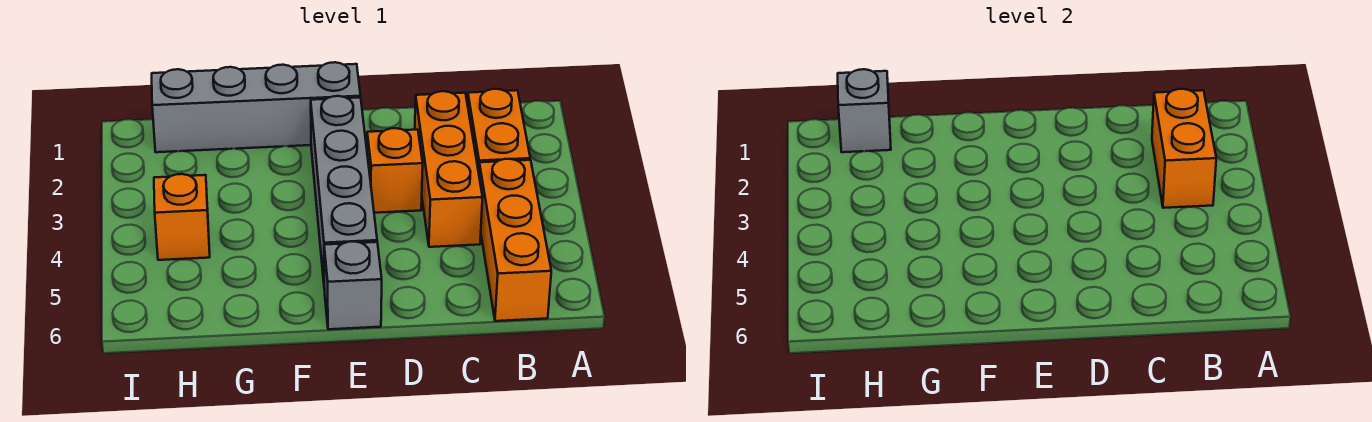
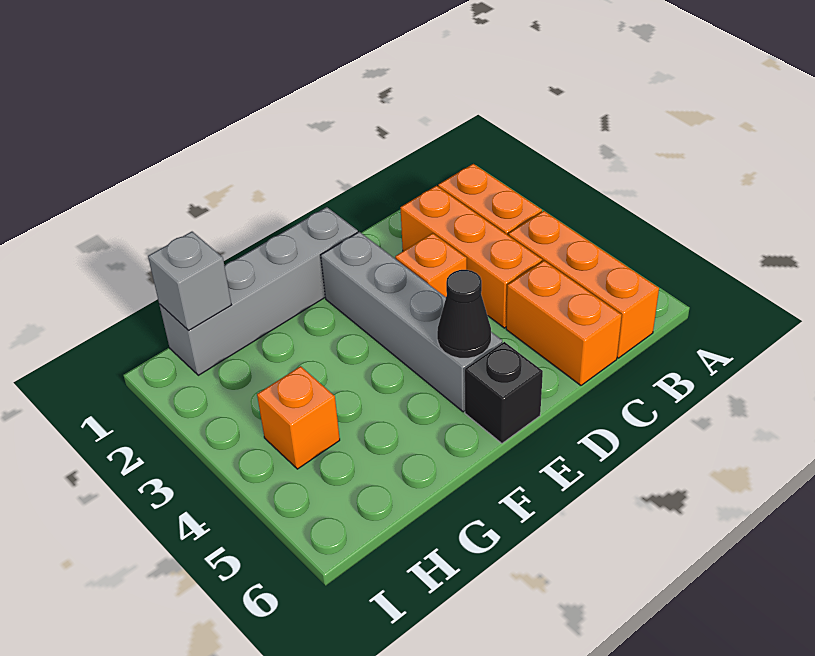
orange brick B2:B3 level 2 -> orange brick C5:C6 level 1
none -> black cone E5 level 2
grey brick E6 level 1 -> black brick E6 level 1

